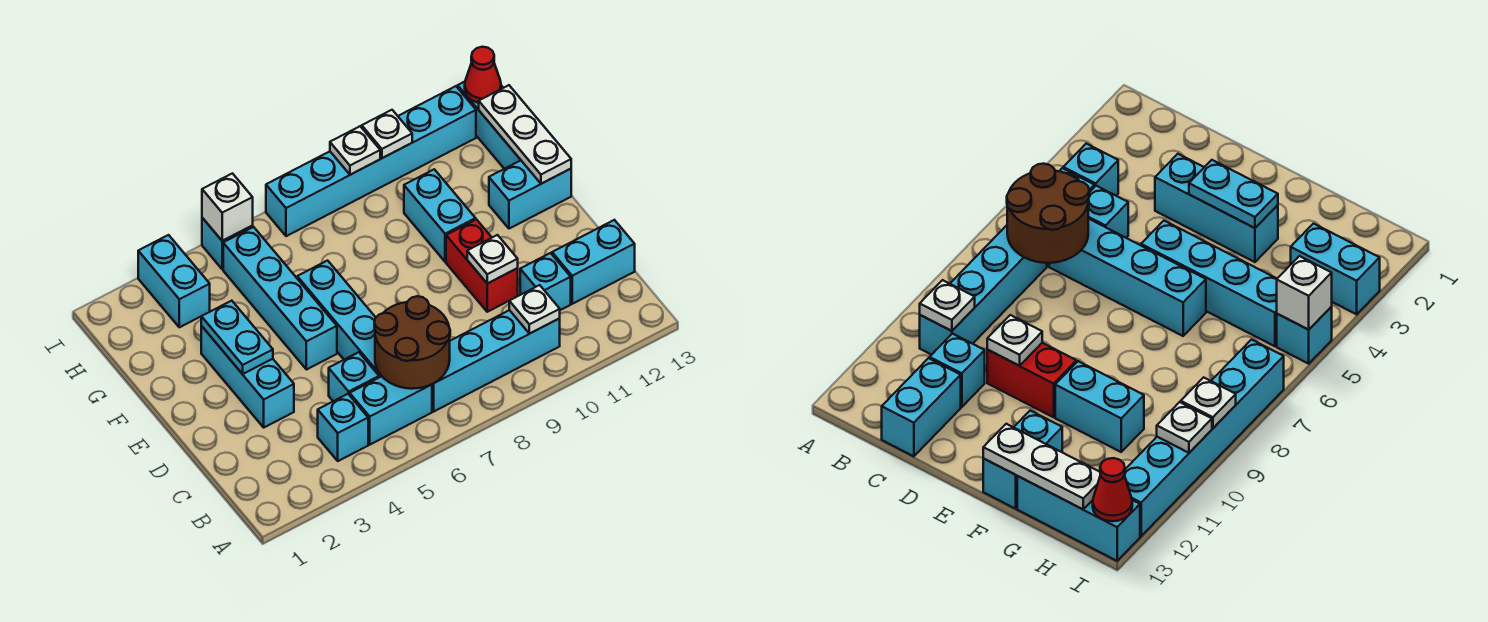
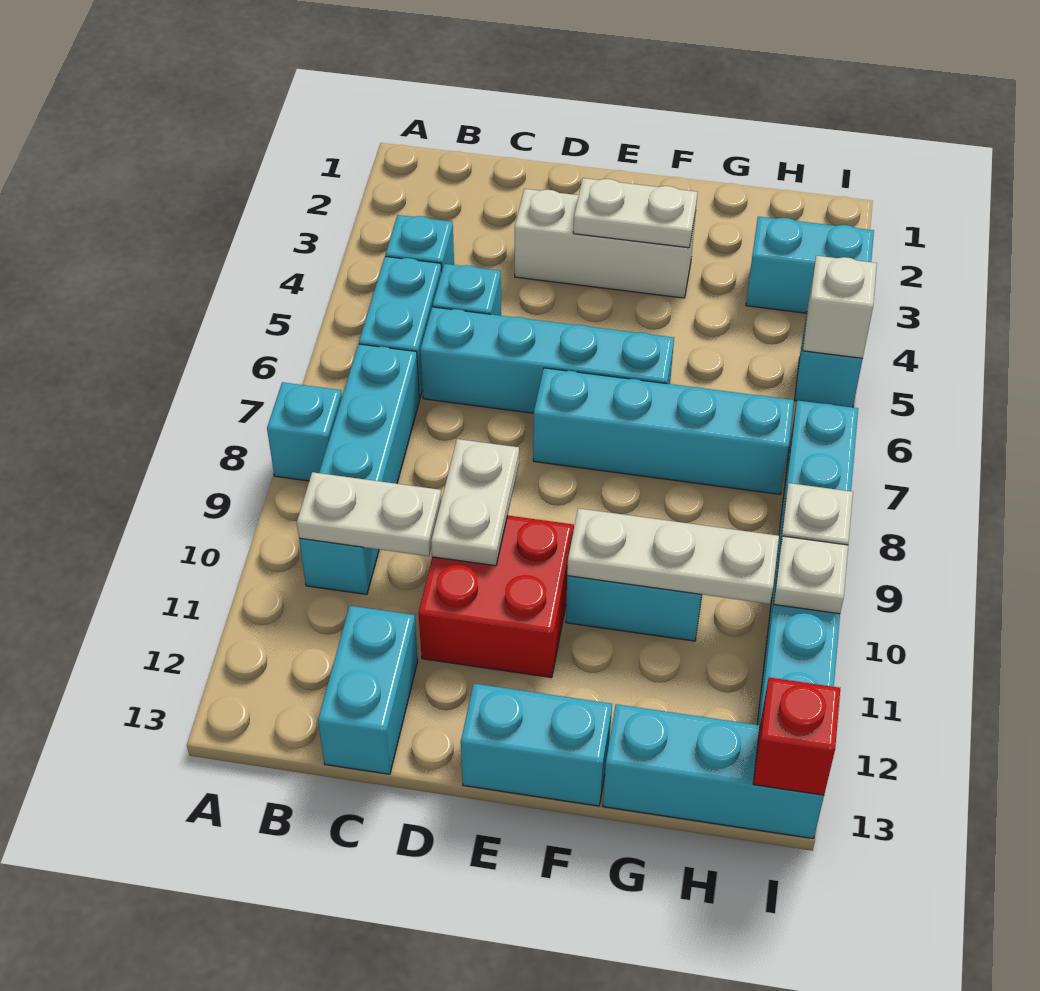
brown round brick B6:C7 level 2 -> none
white plate B10 level 2 -> white plate B10:C10 level 2
cyan brick C11 level 1 -> cyan brick A8 level 1
cyan brick D3:F3 level 1 -> white brick D3:F3 level 1
red brick D10:E10 level 1 -> red brick D10:E11 level 1
white plate D10 level 2 -> white plate D9:D10 level 2
cyan plate E3:F3 level 2 -> white plate E3:F3 level 2
cyan brick E5:H5 level 1 -> cyan brick E7:H7 level 1
cyan brick F12:F13 level 1 -> cyan brick E13:F13 level 1
white plate F13:H13 level 2 -> white plate F10:H10 level 2
red cone I13 level 2 -> red brick I13 level 2

